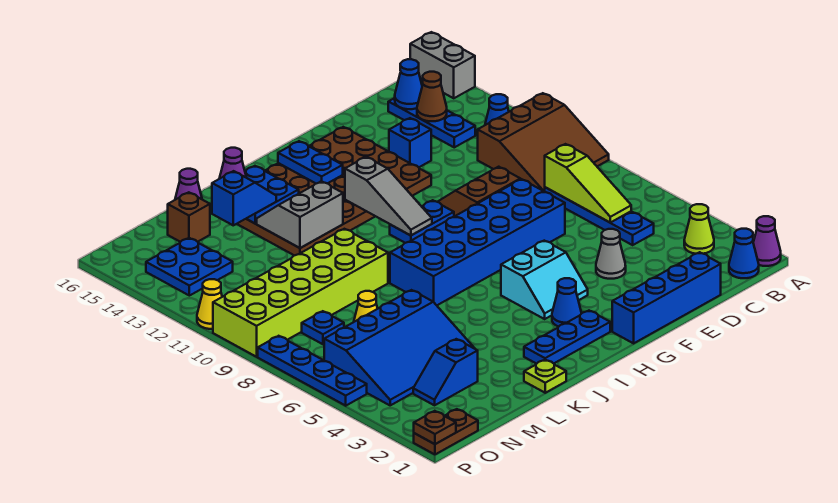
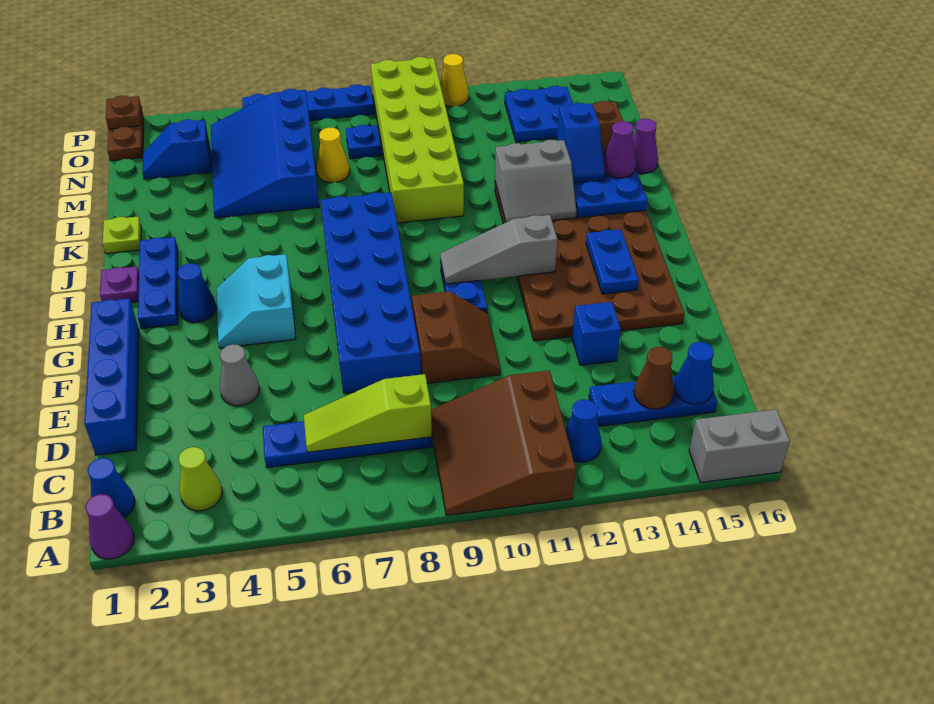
blue plate H14:H15 level 2 -> blue plate G14:H14 level 2
none -> purple plate I1 level 1
grey slope J12:K13 level 2 top 12 -> grey slope J12:K13 level 2 top K
blue slope M3:N3 level 1 top M -> blue slope N2:N3 level 1 top 3

